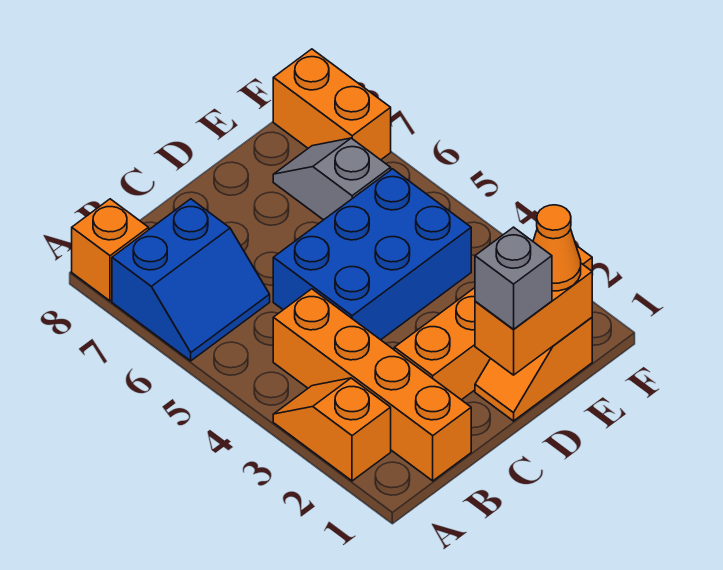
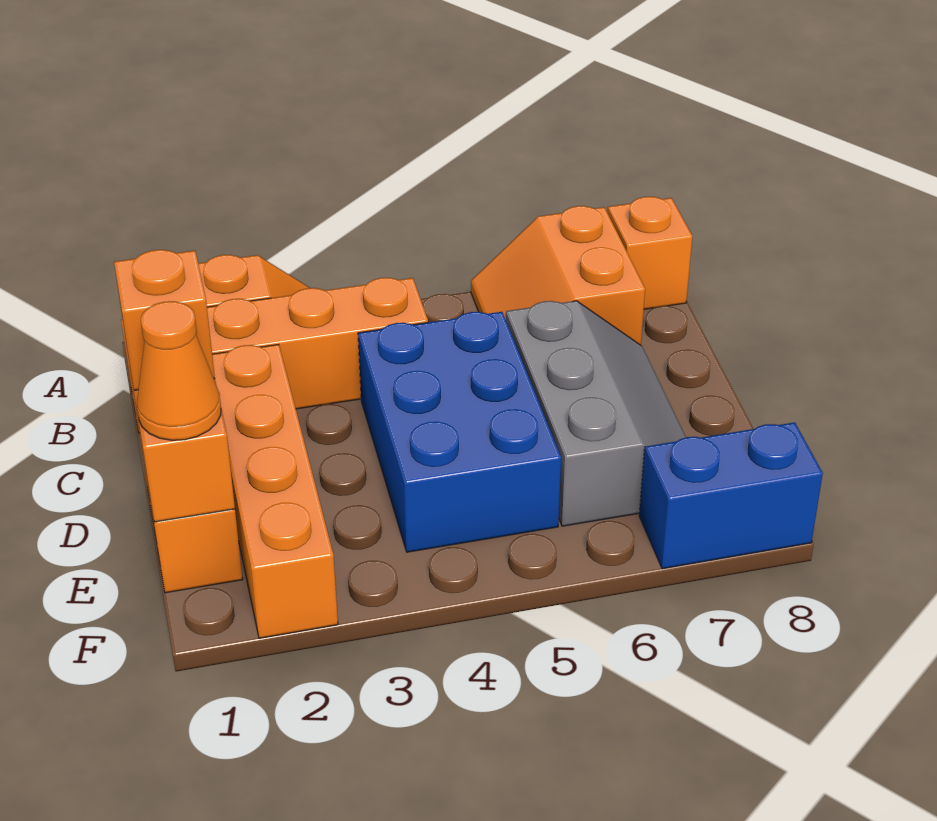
blue slope A6:B7 level 1 top 7 -> orange slope A6:B7 level 1 top 7
grey brick D1 level 3 -> orange brick D1 level 3
grey slope E6:E7 level 1 top 6 -> grey slope C6:E7 level 1 top 6
orange brick F7:F8 level 1 -> blue brick F7:F8 level 1

